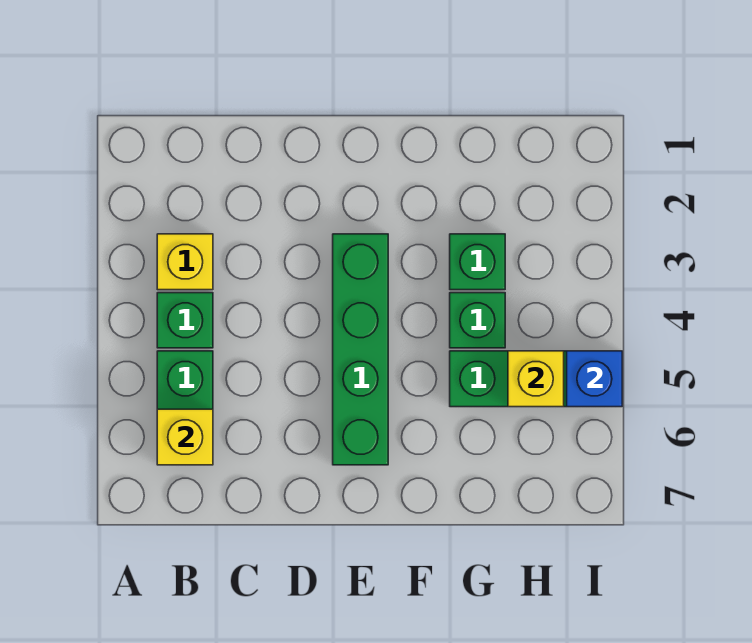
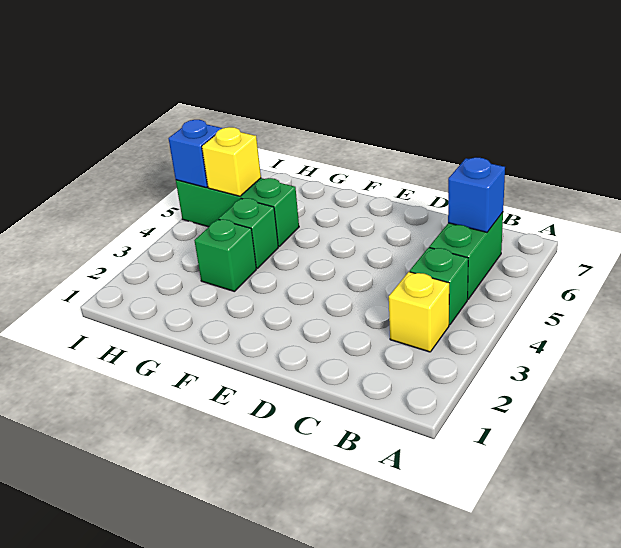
yellow brick B6 level 2 -> blue brick B6 level 2
green brick E3:E6 level 1 -> none

